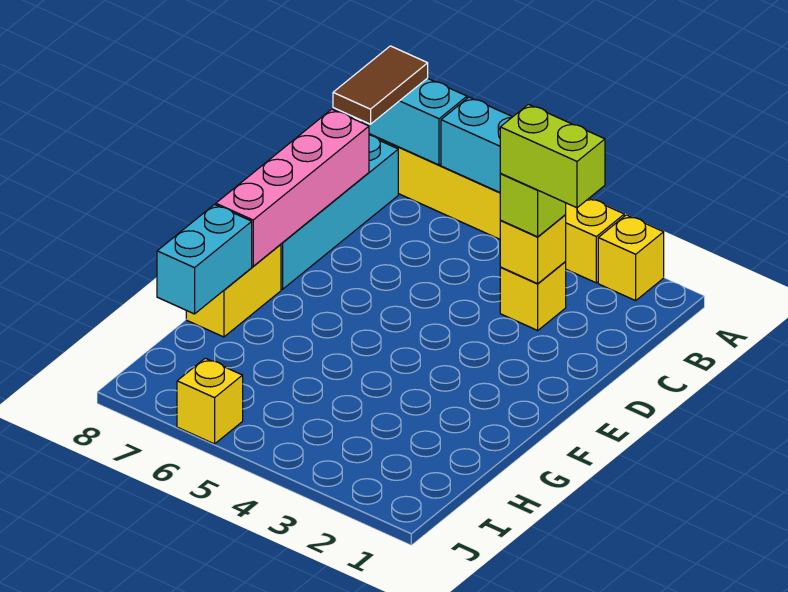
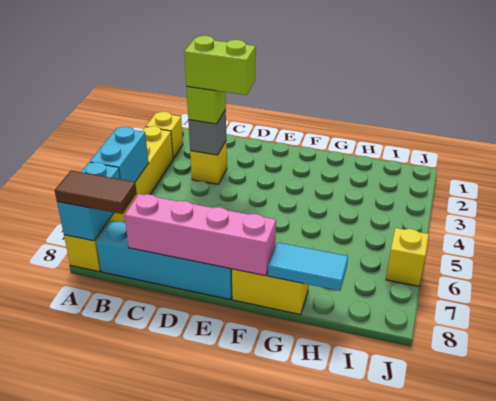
lime brick C2:C3 level 4 -> lime brick C3:D3 level 4
yellow brick C3 level 2 -> grey brick C3 level 2
cyan brick G8:H8 level 2 -> cyan tile G8:H8 level 2

